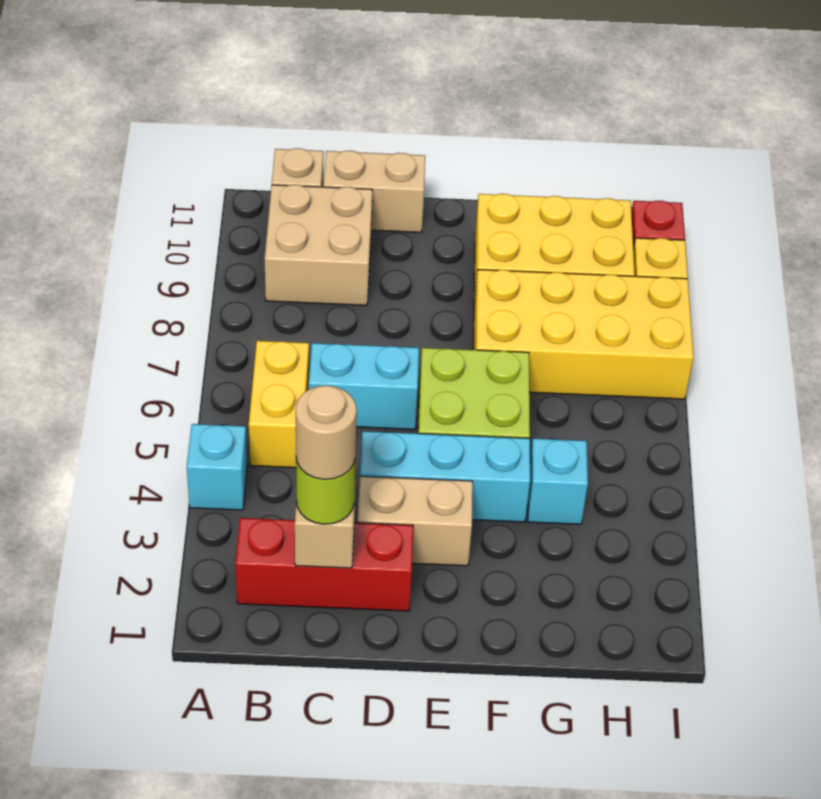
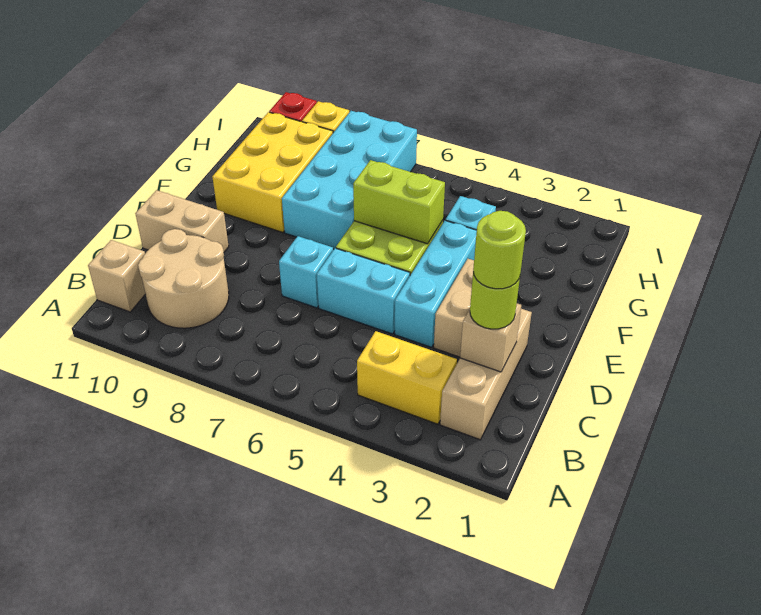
cyan brick A4 level 1 -> cyan brick D7 level 1
red brick B2:D2 level 1 -> tan brick B2:D2 level 1
yellow brick B5:B6 level 1 -> yellow brick B3:B4 level 1
tan brick B9:C10 level 1 -> tan round brick B9:C10 level 1
tan round brick C2 level 4 -> lime round brick C2 level 4
cyan brick C6:D6 level 1 -> cyan brick D5:D6 level 1
tan brick C11:D11 level 1 -> tan brick D10:D11 level 1
none -> lime brick F5:F6 level 2
yellow brick F7:I8 level 1 -> cyan brick F7:I8 level 1

